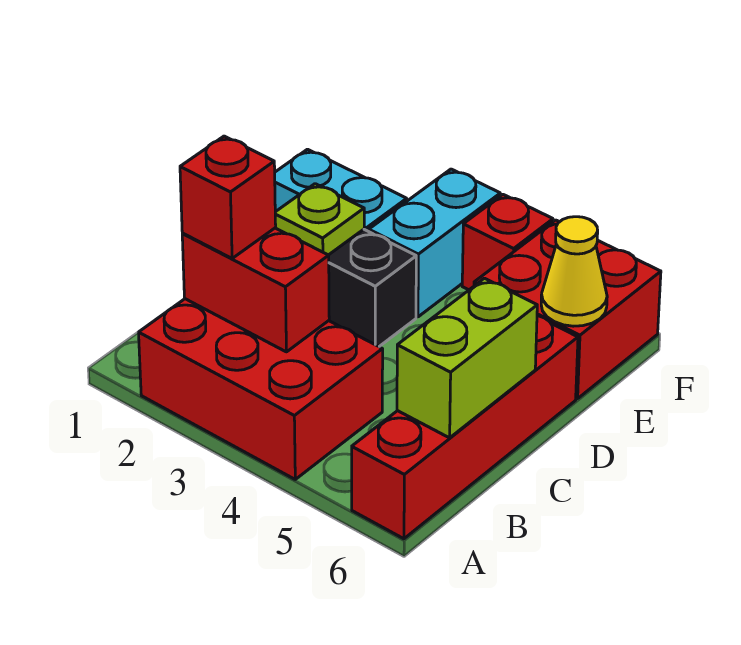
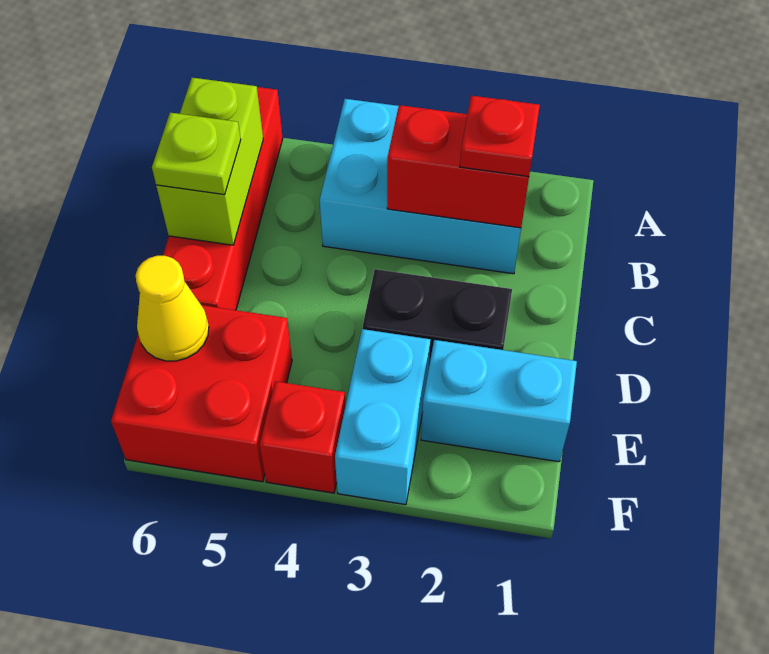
red brick A2:B4 level 1 -> cyan brick A2:B4 level 1
red brick B2 level 3 -> red plate B2 level 3
lime plate D2 level 2 -> lime plate C6 level 3

